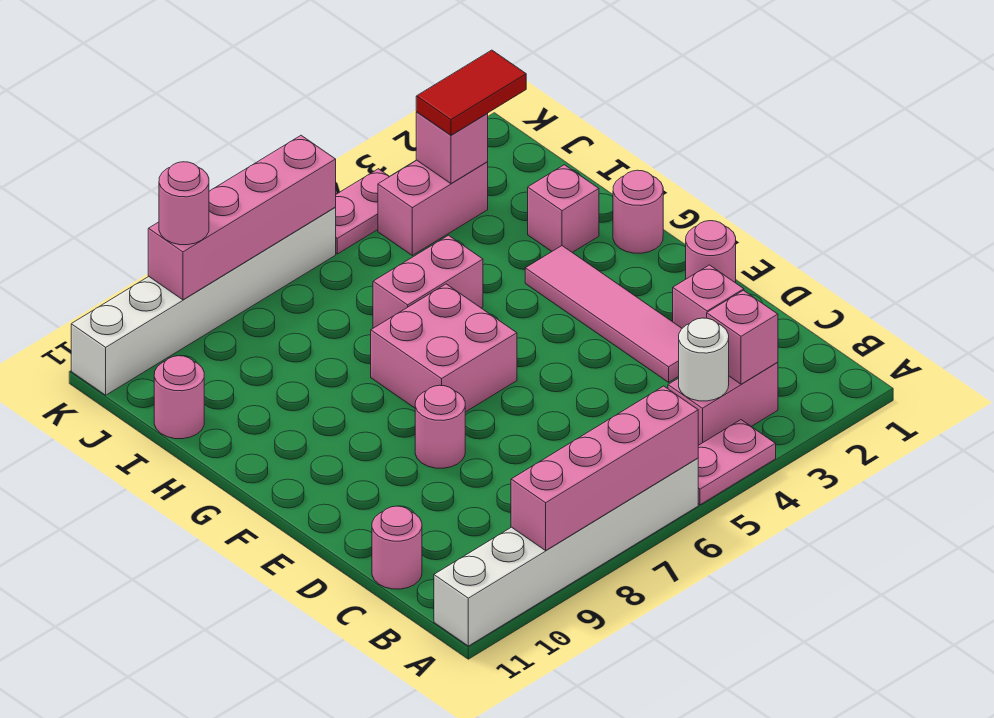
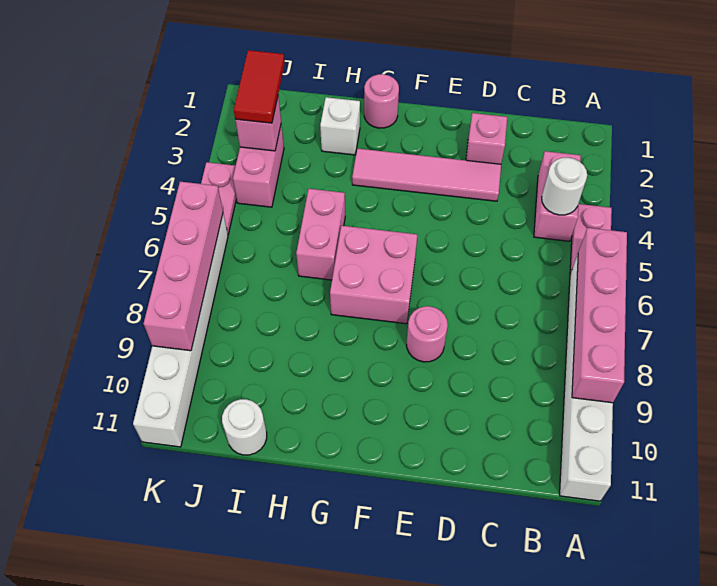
pink brick B3 level 2 -> none
pink round brick C11 level 1 -> none
pink round brick E1 level 1 -> none
pink brick H2 level 1 -> white brick H2 level 1
pink round brick I11 level 1 -> white round brick I11 level 1
pink round brick K9 level 3 -> none

